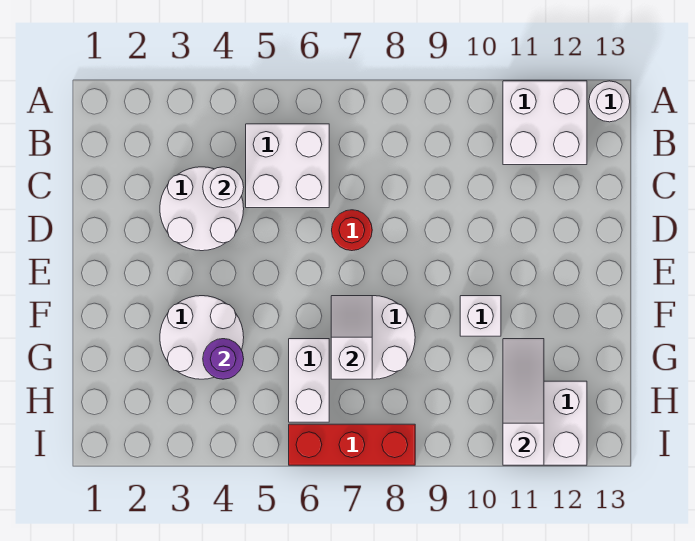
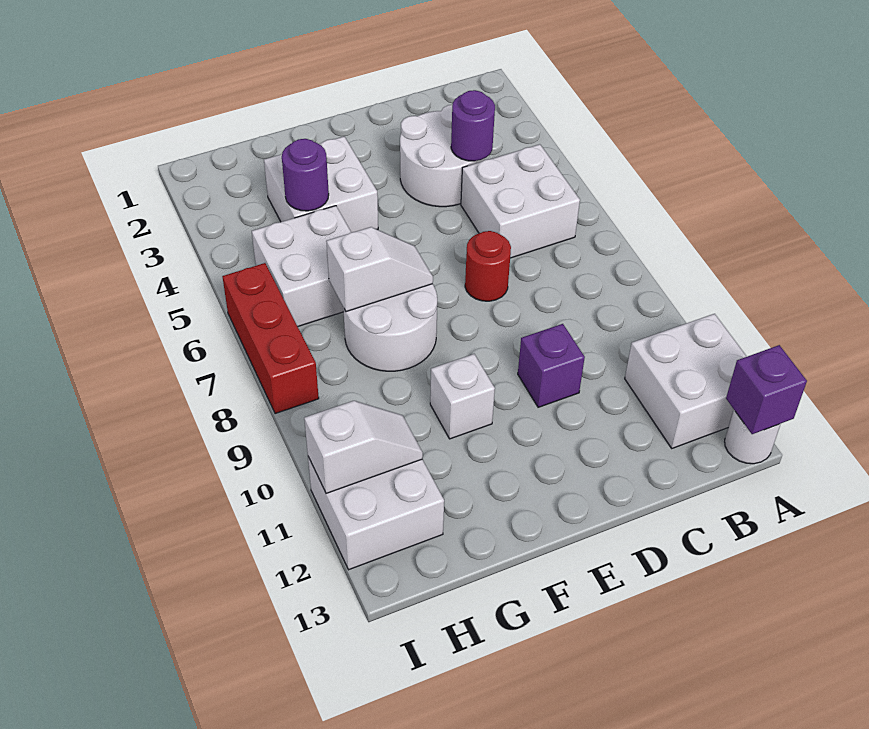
none -> purple brick A13 level 2
white round brick C4 level 2 -> purple round brick C4 level 2
none -> purple brick D10 level 1
white round brick F3:G4 level 1 -> white brick F3:G4 level 1
white brick G6:H6 level 1 -> white brick G5:H6 level 1
white slope G11:I11 level 2 top I -> white slope H11:I11 level 2 top I

